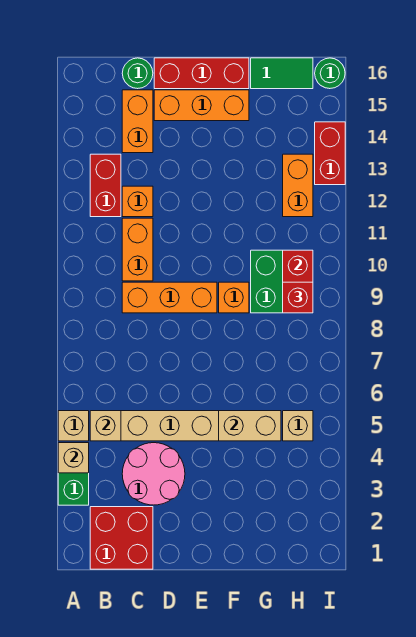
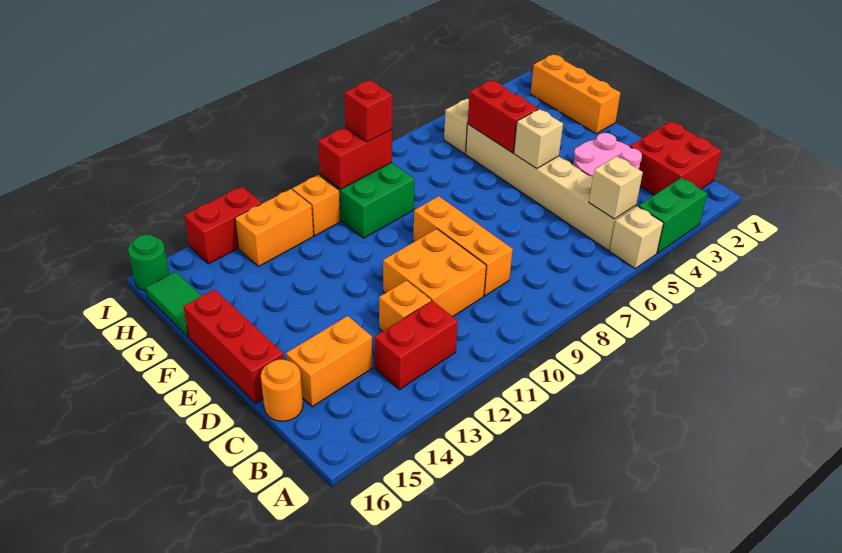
tan brick A4 level 2 -> tan brick E5 level 2
orange brick C10:C11 level 1 -> orange brick C10:D11 level 1
green round brick C16 level 1 -> orange round brick C16 level 1
orange brick D15:F15 level 1 -> orange brick F1:H1 level 1
tan brick F5:G5 level 2 -> red brick F5:G5 level 2
orange brick F9 level 1 -> orange brick H11 level 1

